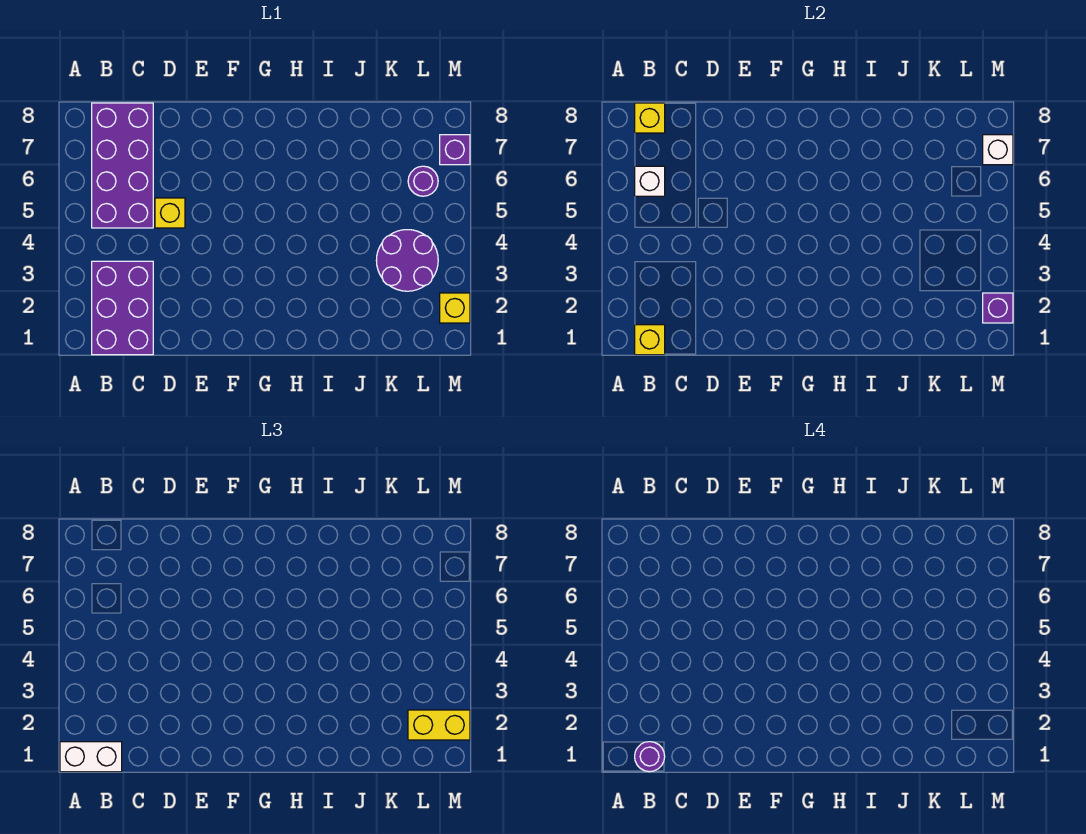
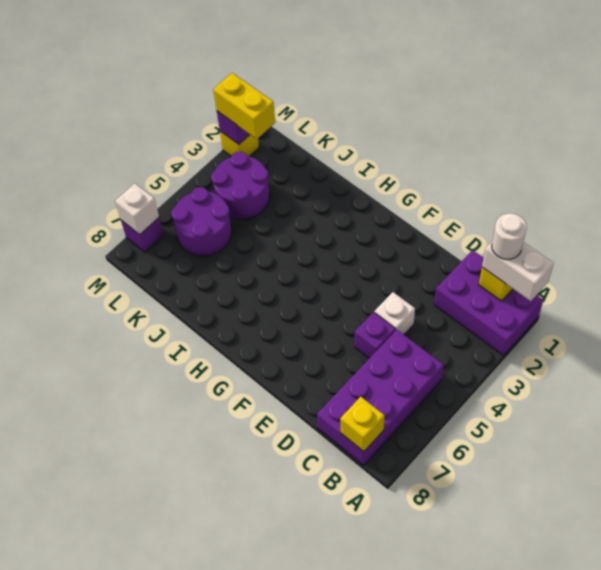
purple brick B1:C3 level 1 -> purple brick A1:C2 level 1
purple round brick B1 level 4 -> white round brick B1 level 4
white brick B6 level 2 -> white brick D4 level 1
yellow brick D5 level 1 -> purple brick D5 level 1
purple round brick L6 level 1 -> purple round brick K5:L6 level 1

